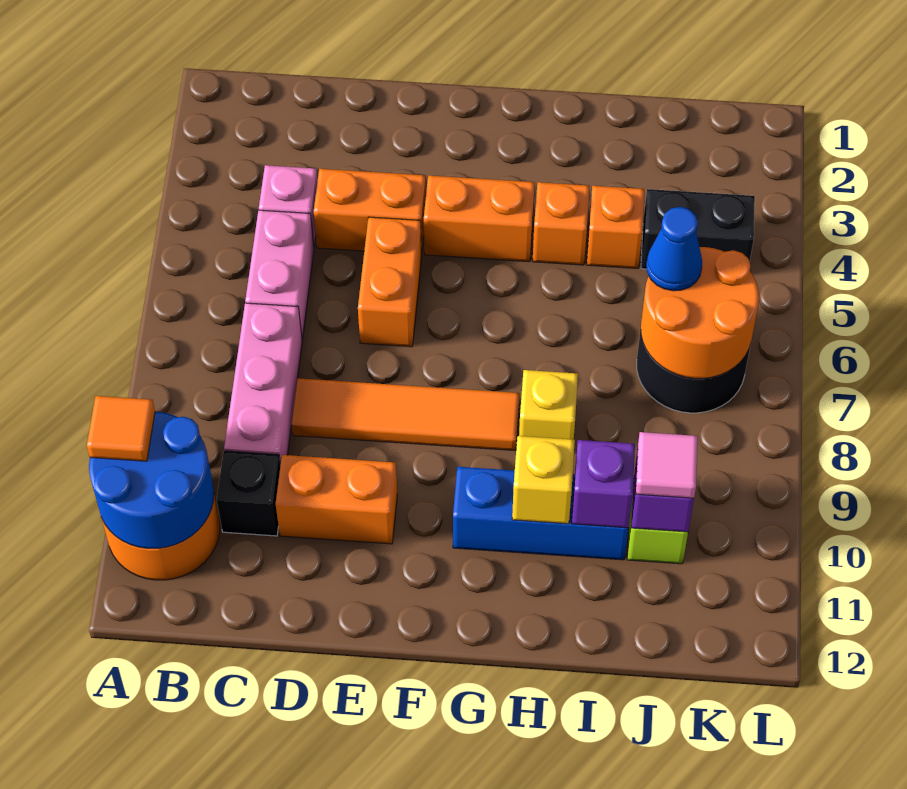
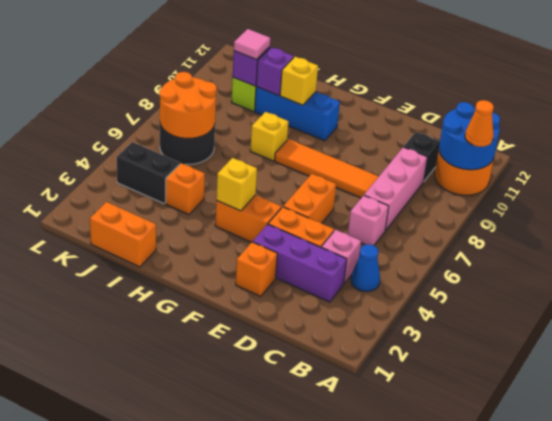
orange tile A10 level 3 -> orange cone A10 level 3
none -> purple brick C3:E3 level 1
pink brick C5:C6 level 1 -> pink brick C6 level 1
orange brick D10:E10 level 1 -> orange brick I1:J1 level 1
none -> yellow brick G4 level 2
orange brick H4 level 1 -> orange brick E2 level 1
blue cone J6 level 3 -> blue cone B4 level 1

